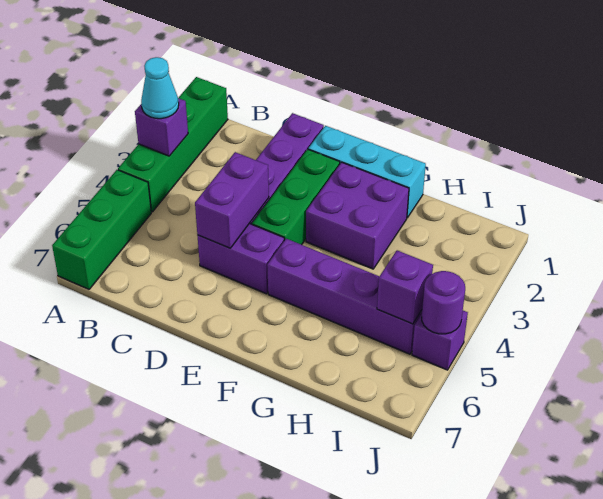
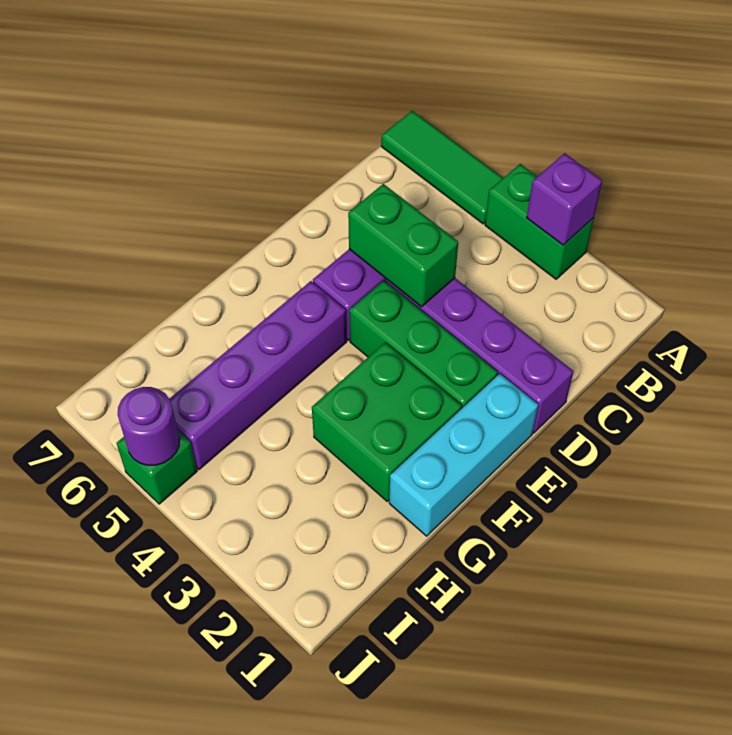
green brick A1:A4 level 1 -> green brick A3:A4 level 1
cyan cone A3 level 3 -> none
green brick A5:A7 level 1 -> green tile A5:A7 level 1
purple brick D4:D5 level 2 -> green brick D4:D5 level 2
purple brick F2:G3 level 1 -> green brick F2:G3 level 1
purple brick I5 level 2 -> none
purple brick J5 level 1 -> green brick J5 level 1

